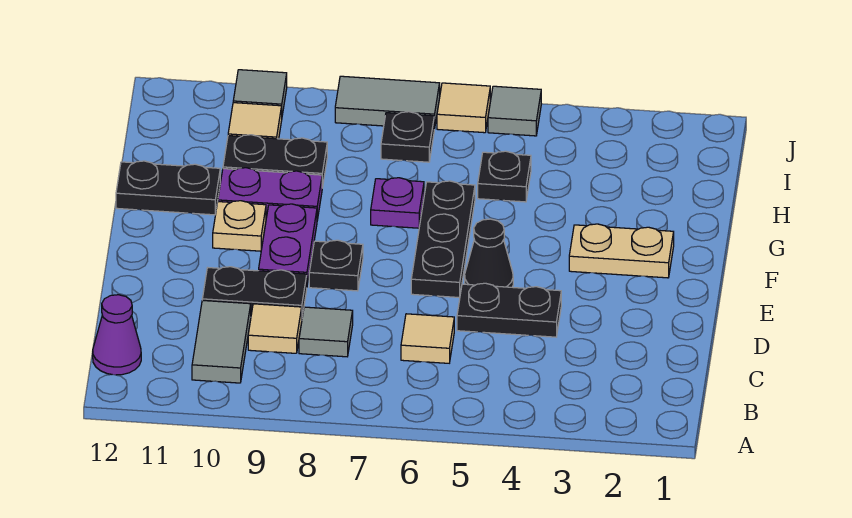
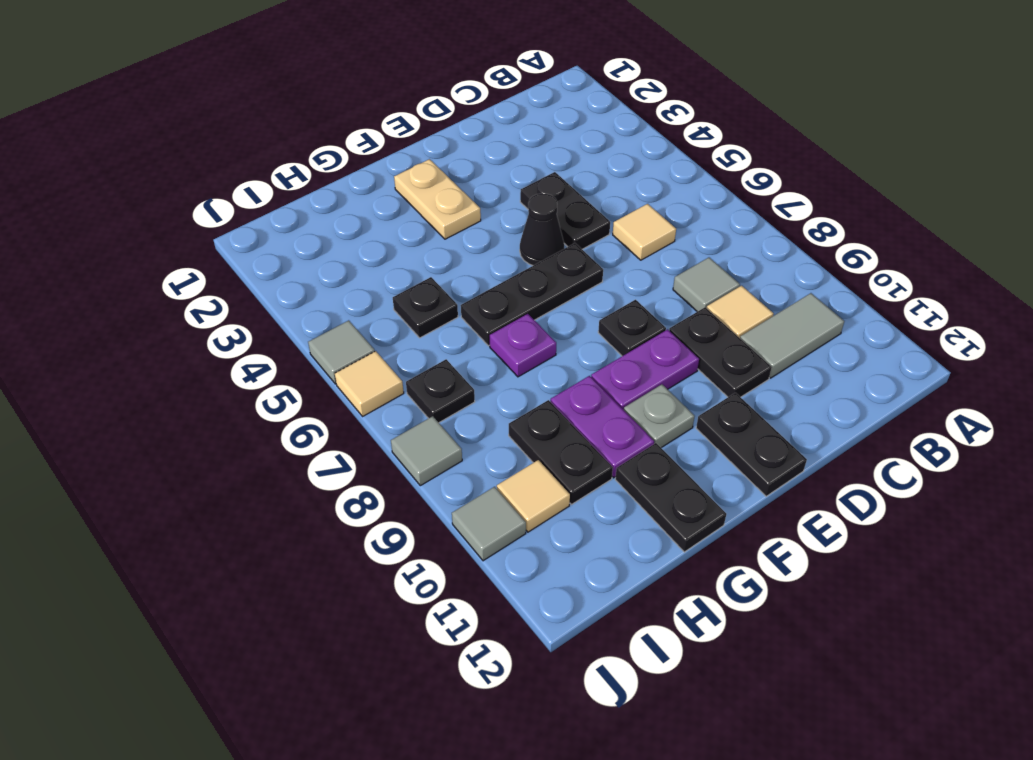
purple cone B12 level 1 -> none
none -> black plate E11:E12 level 1
tan plate F10 level 1 -> grey plate F10 level 1
grey tile J7:J8 level 1 -> grey tile J8 level 1

